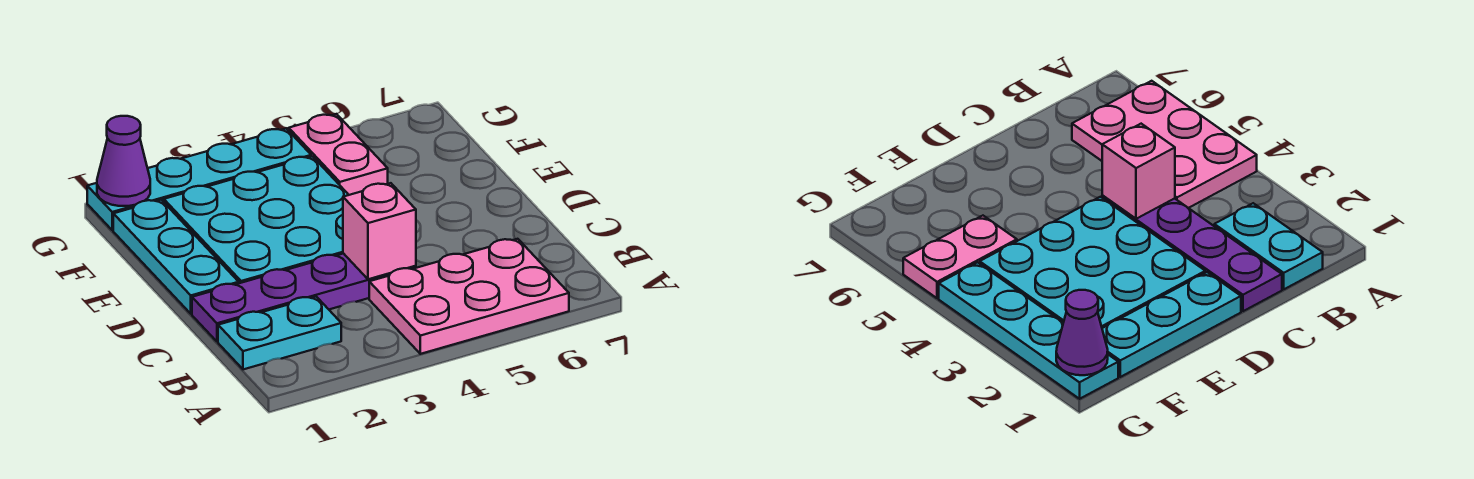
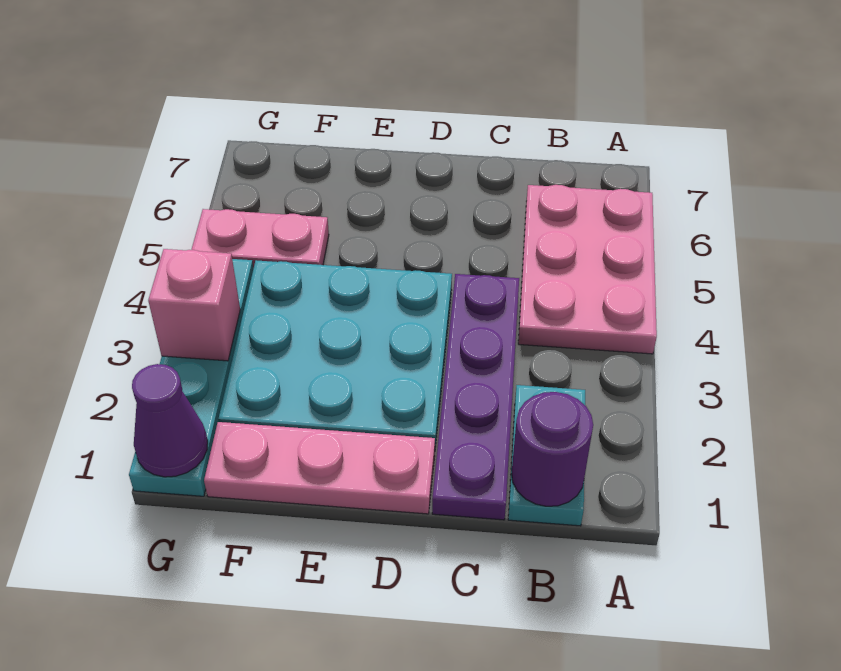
none -> purple round brick B1 level 2
pink brick C4 level 2 -> pink brick G3 level 2
cyan plate D1:F1 level 1 -> pink plate D1:F1 level 1

